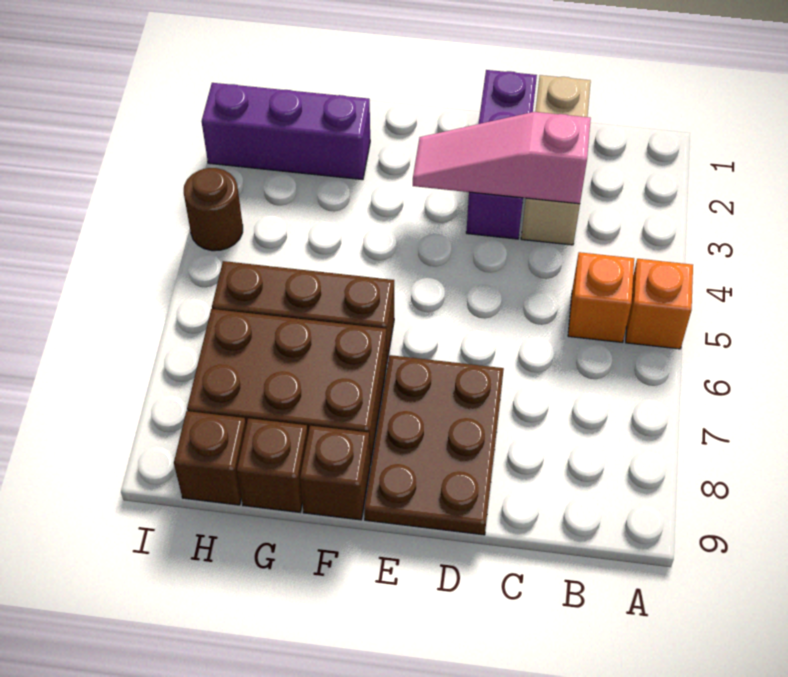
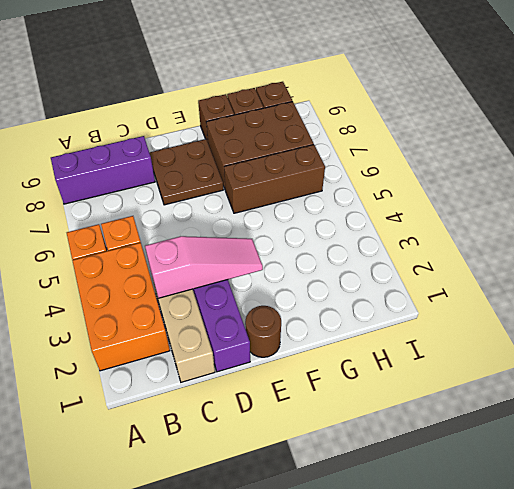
none -> orange brick A2:B4 level 1
brown plate D7:E9 level 1 -> brown plate D7:E8 level 1
purple brick G2:I2 level 1 -> purple brick A8:C8 level 1
brown round brick I4 level 1 -> brown round brick E1 level 1

